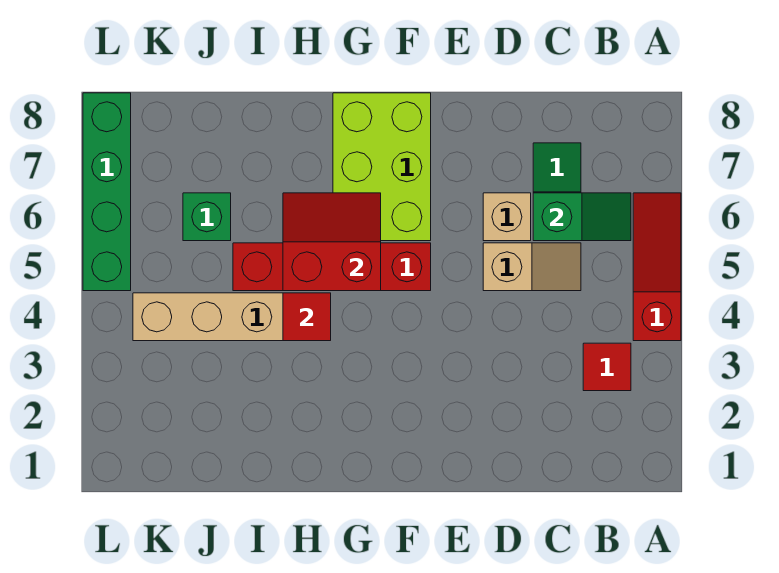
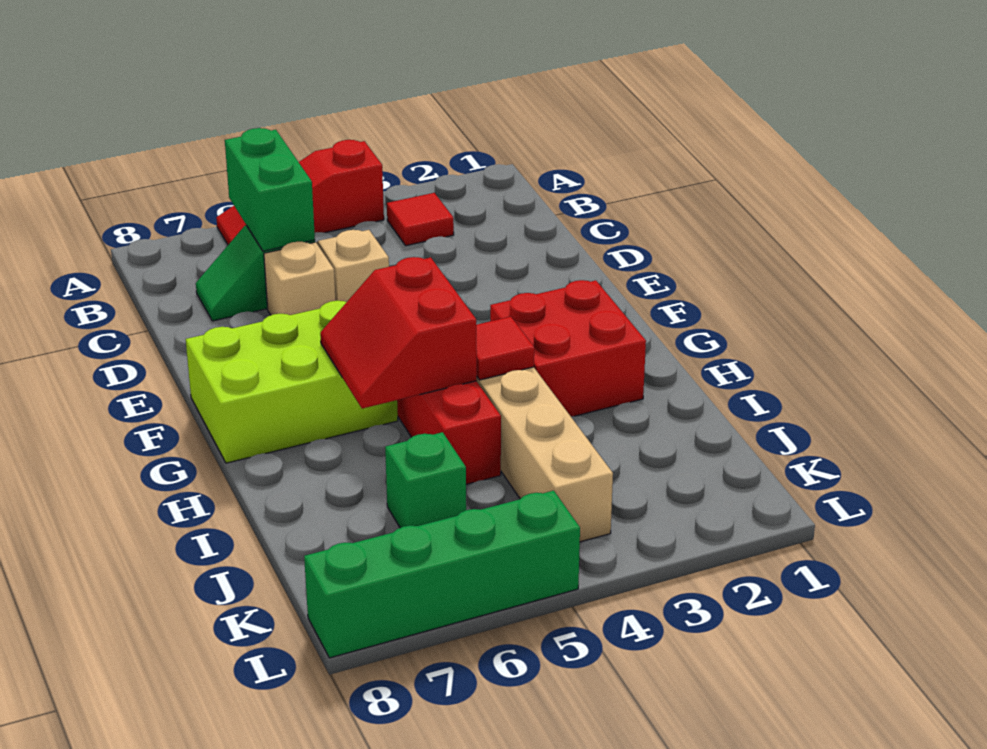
green slope B6:C6 level 2 top C -> green brick B6:C6 level 2
none -> red brick G2:H3 level 1

